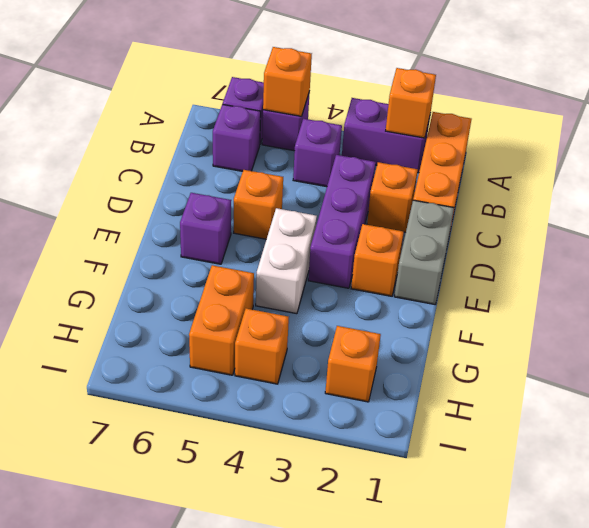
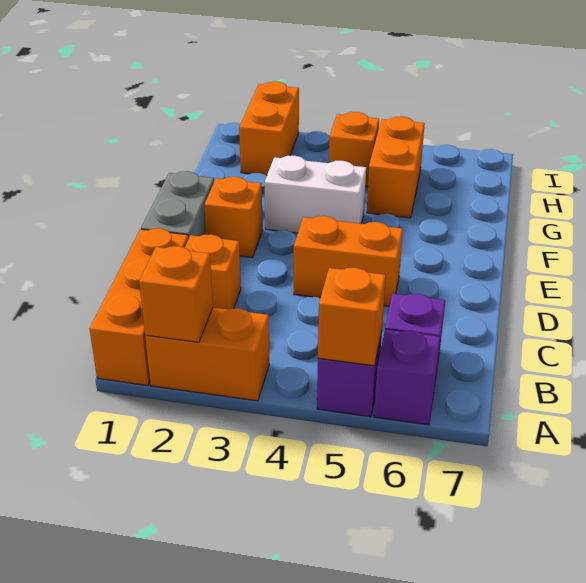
purple brick A2:A3 level 1 -> orange brick A2:A3 level 1
purple brick B4 level 1 -> none
purple brick C3:E3 level 1 -> none
orange brick D5 level 1 -> orange brick D4:D5 level 1
white brick E4:F4 level 1 -> white brick F3:F4 level 1
purple brick E6 level 1 -> none
orange brick H2 level 1 -> orange brick H2:I2 level 1

